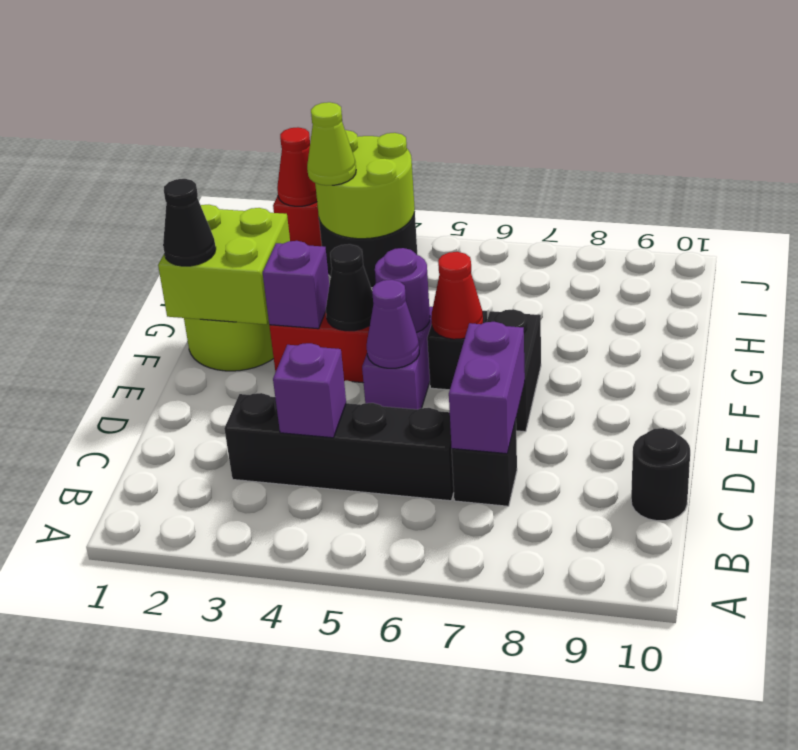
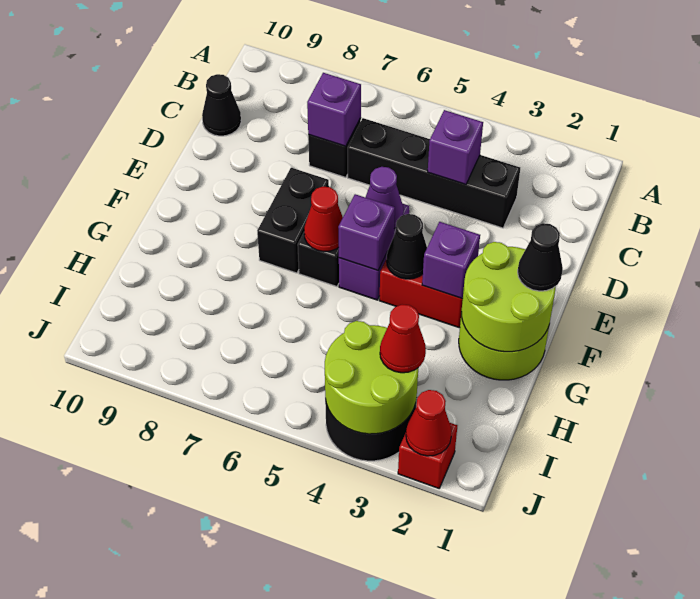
purple brick C7:D7 level 2 -> purple brick C7 level 2
black round brick C10 level 1 -> black cone C10 level 1
lime brick F1:G2 level 2 -> lime round brick F1:G2 level 2
purple round brick F5 level 2 -> purple brick F5 level 2
lime cone I3 level 3 -> red cone I3 level 3

